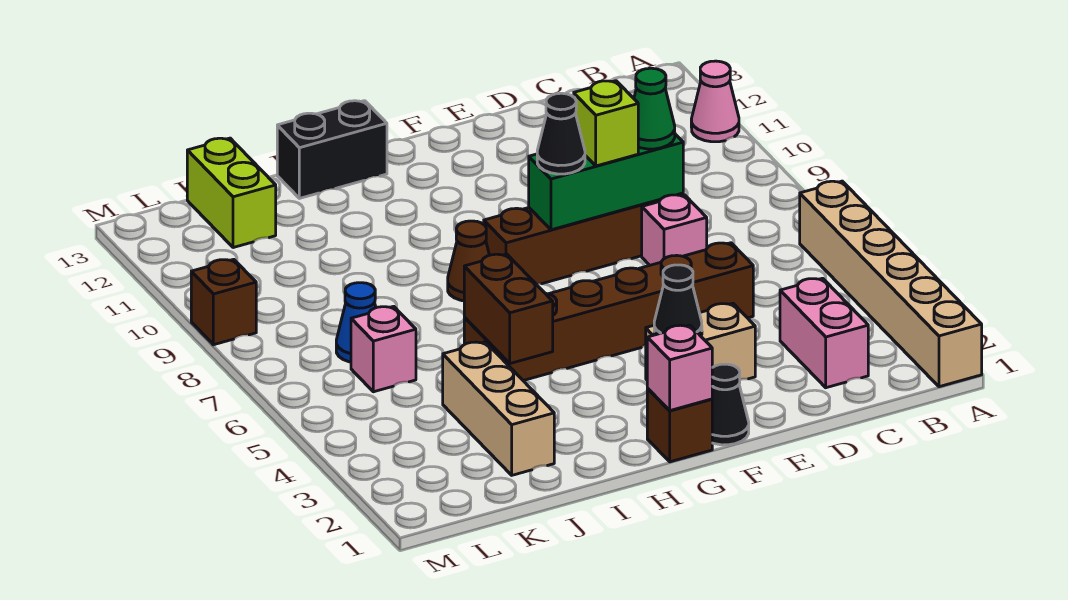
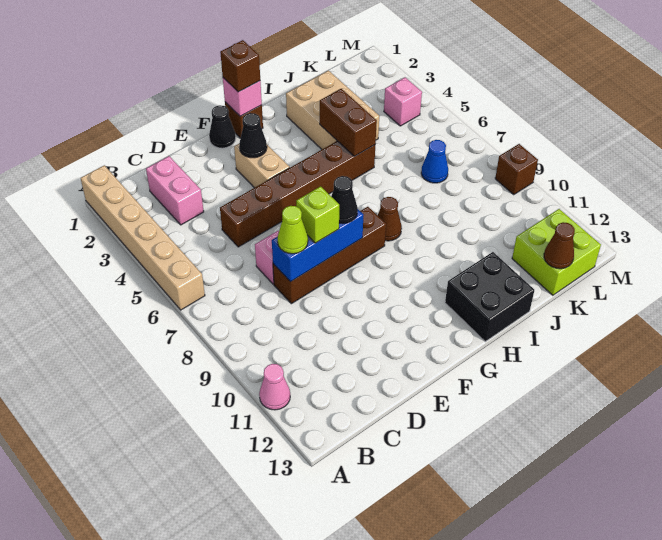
green brick D8:F8 level 2 -> blue brick D8:F8 level 2
green cone D8 level 3 -> lime cone D8 level 3
tan brick E3:F3 level 1 -> tan brick F3:F4 level 1
none -> brown brick G1 level 3
black brick H13:I13 level 1 -> black brick H12:I13 level 1
tan brick J2:J4 level 1 -> tan brick I2:J4 level 1
pink brick K6 level 1 -> pink brick L4 level 1
lime brick K12:K13 level 1 -> lime brick K12:L13 level 1
none -> brown cone K13 level 2

